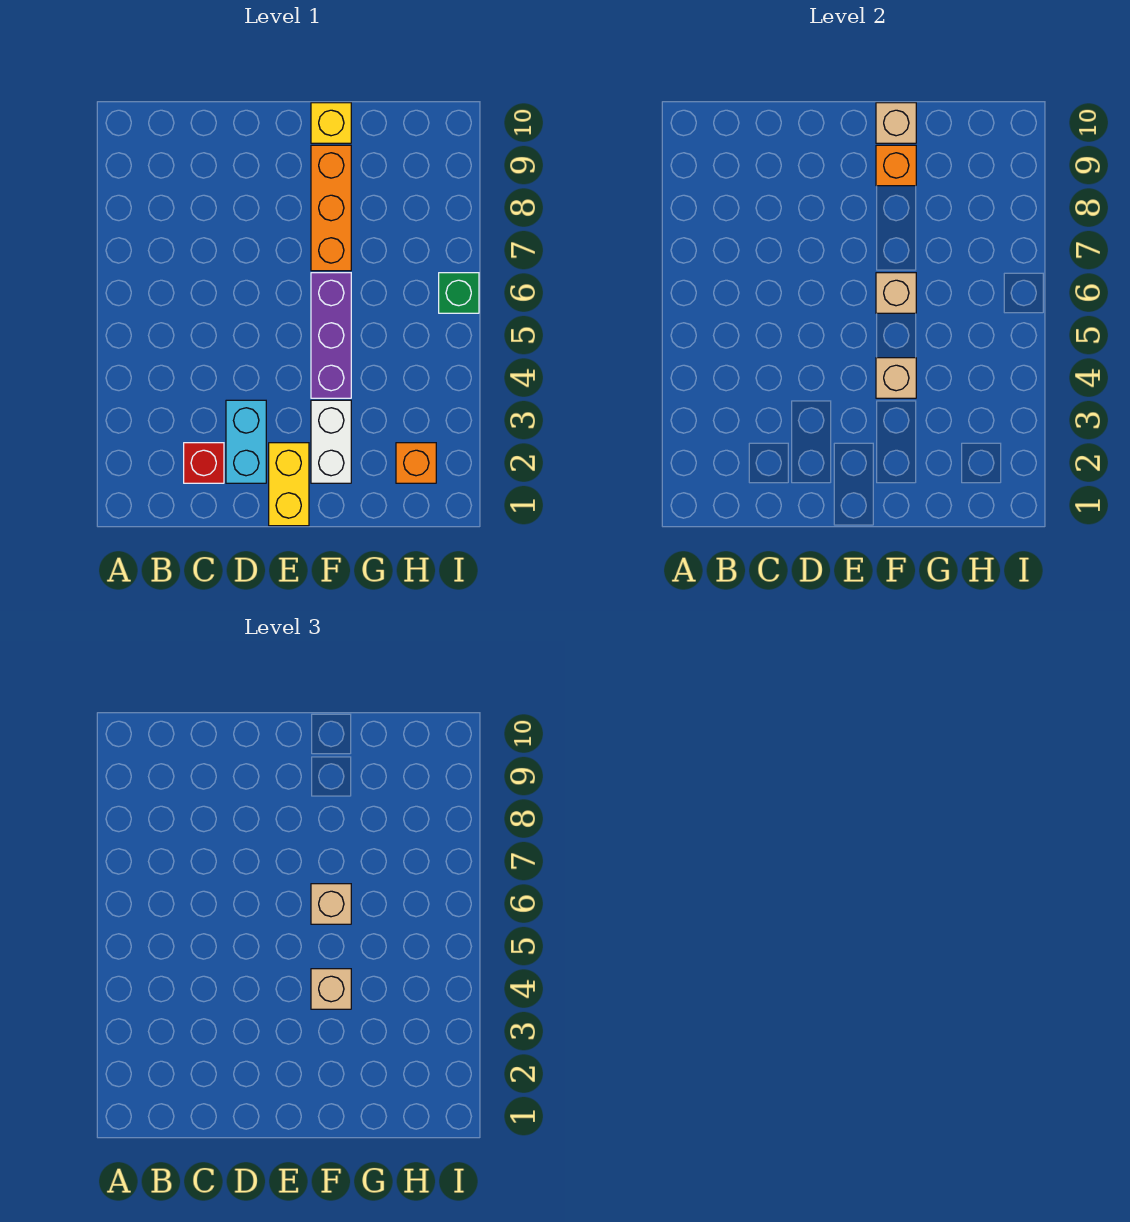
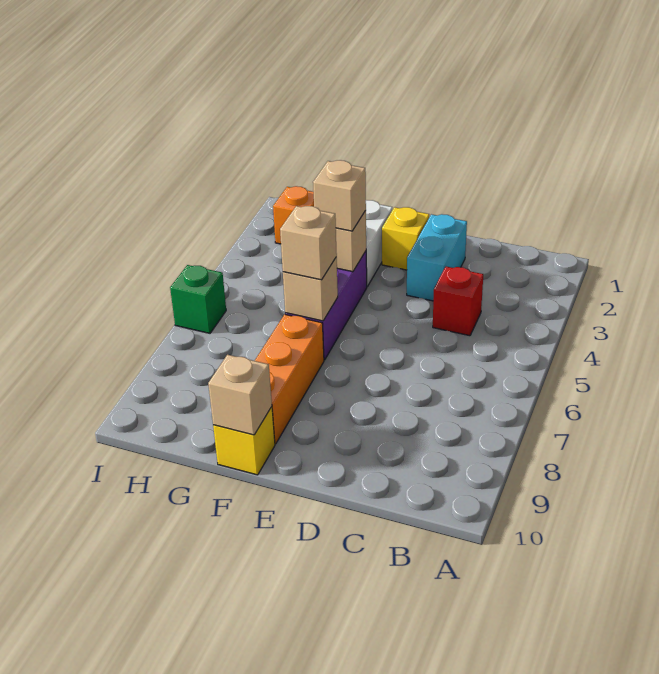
red brick C2 level 1 -> red brick C4 level 1
yellow brick E1:E2 level 1 -> yellow brick E2 level 1
orange brick F9 level 2 -> none

